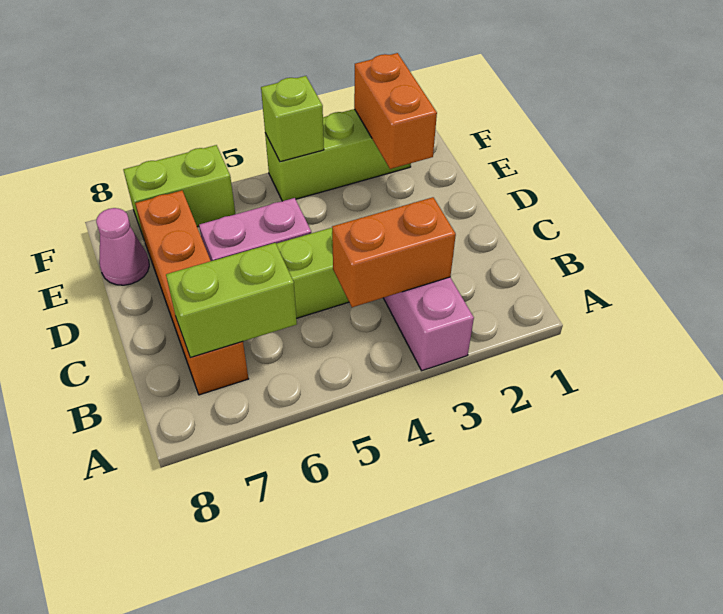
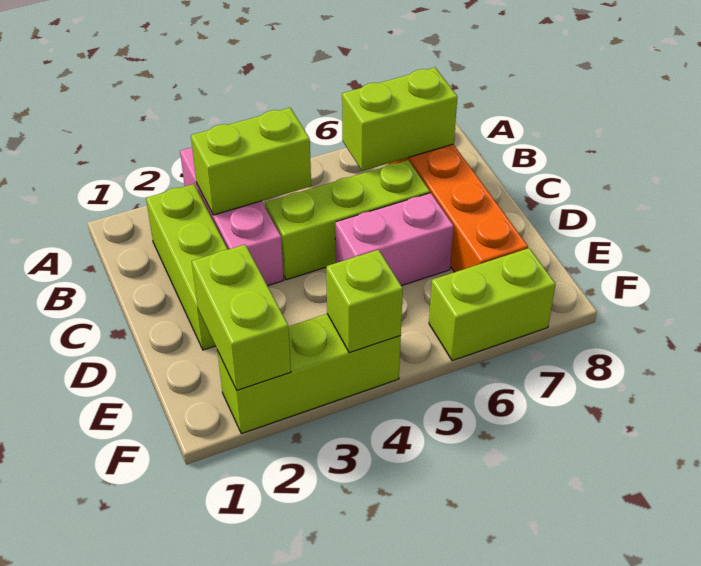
none -> lime brick B2:D2 level 1
orange brick B3:B4 level 2 -> lime brick B3:B4 level 2
orange brick E2:F2 level 2 -> lime brick E2:F2 level 2
pink cone E8 level 1 -> none

